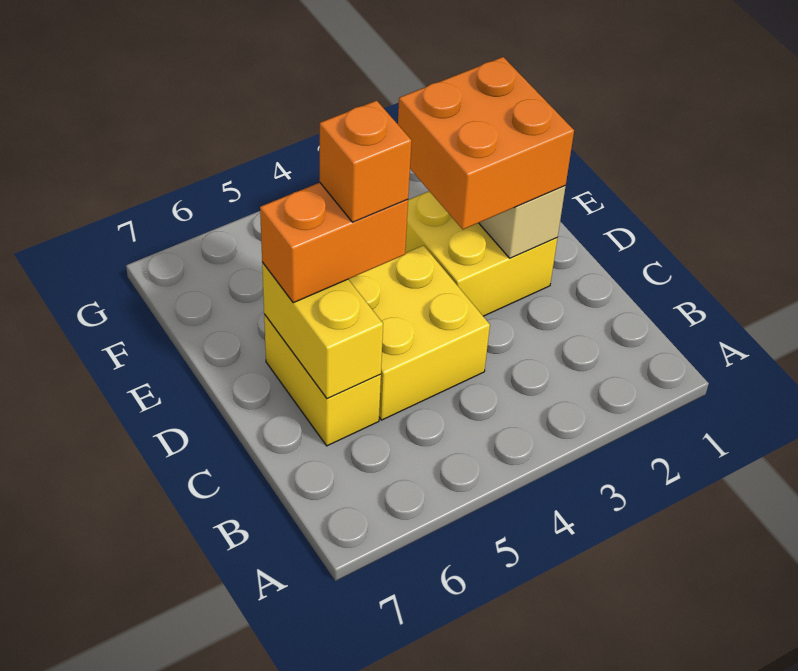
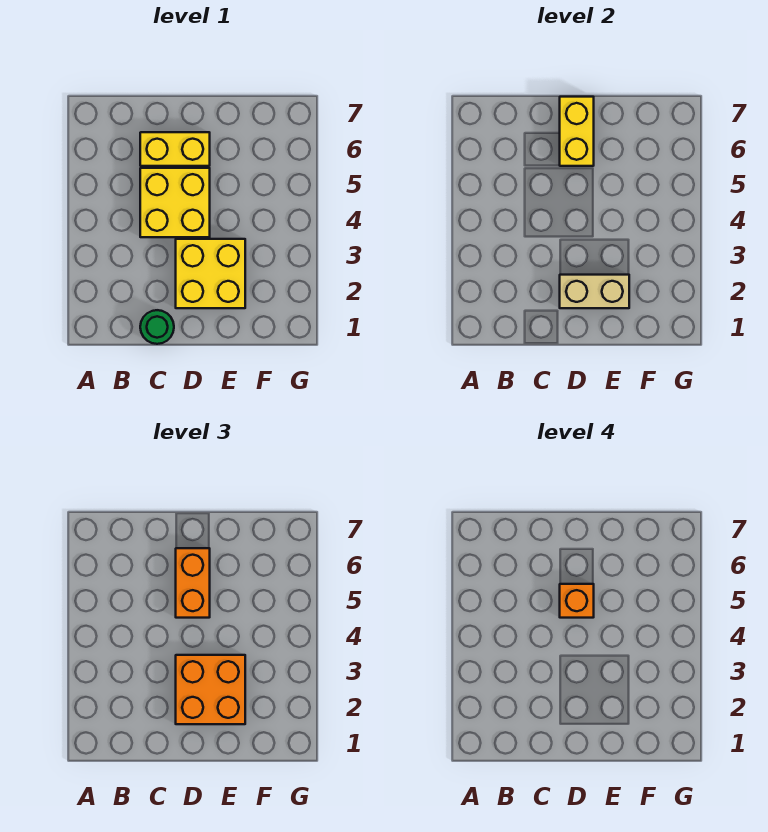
none -> green round brick C1 level 1
yellow brick C6:D6 level 2 -> yellow brick D6:D7 level 2

